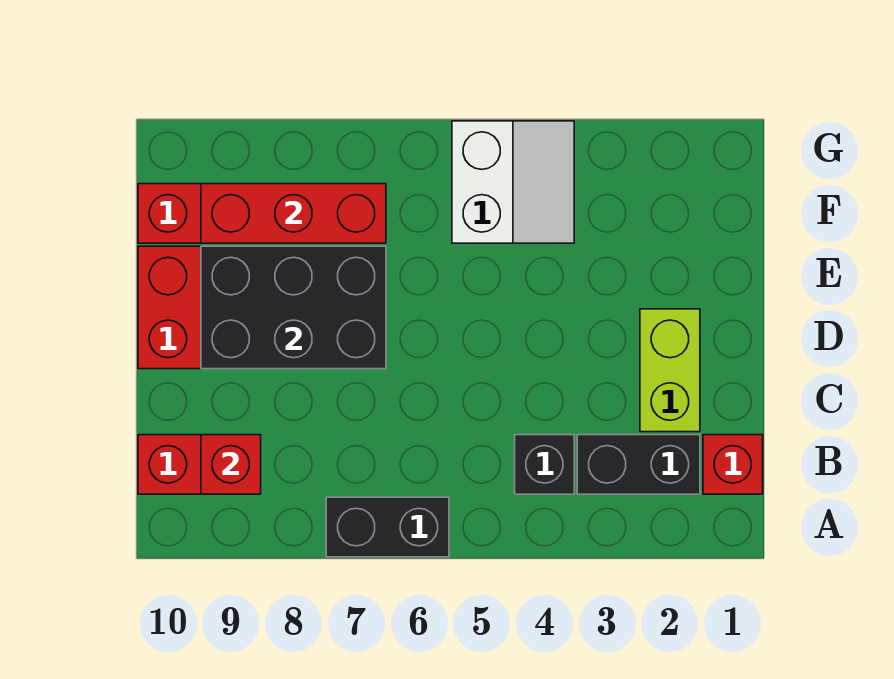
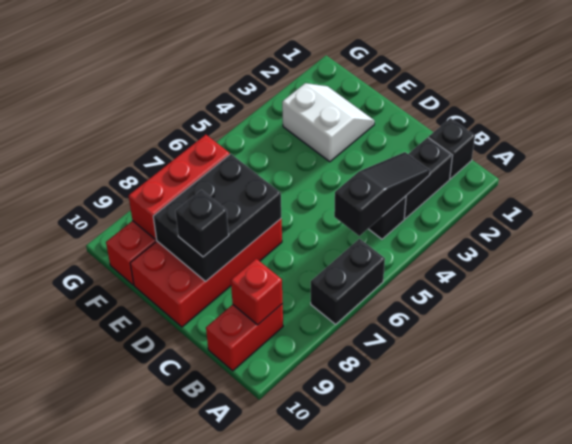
red brick B1 level 1 -> black brick B1 level 1
none -> black slope B3:B5 level 2 top 5
lime brick C2:D2 level 1 -> none
none -> black brick D9 level 3
white slope F4:G5 level 1 top 5 -> white slope E2:F3 level 1 top 3

